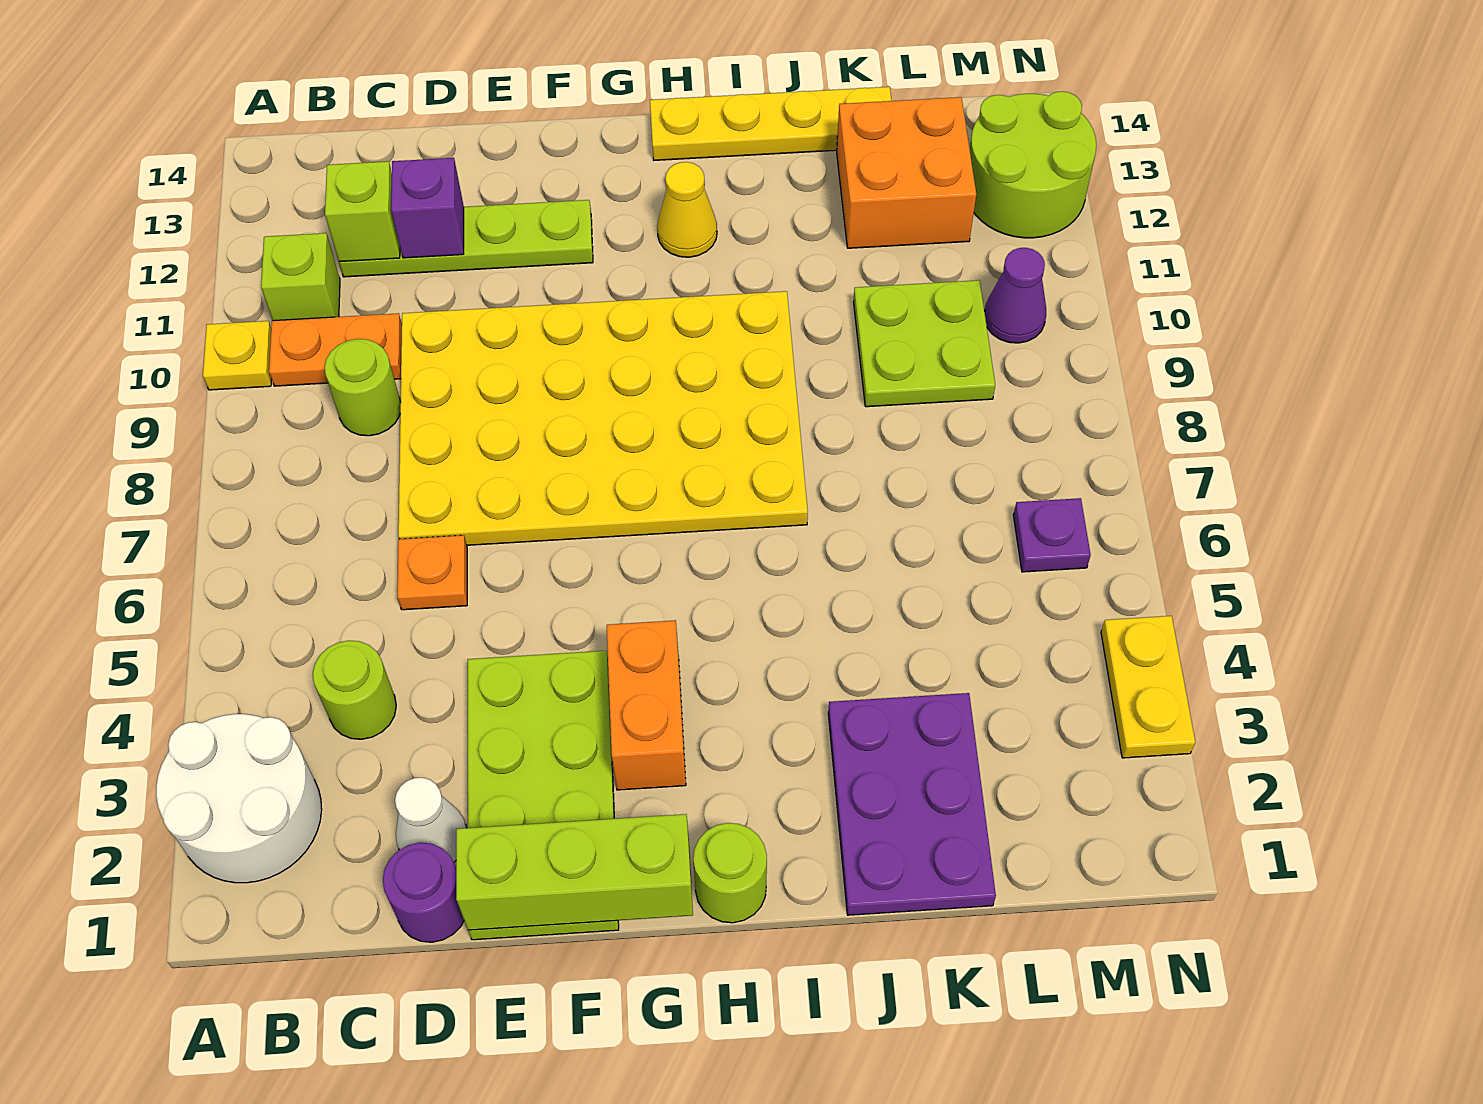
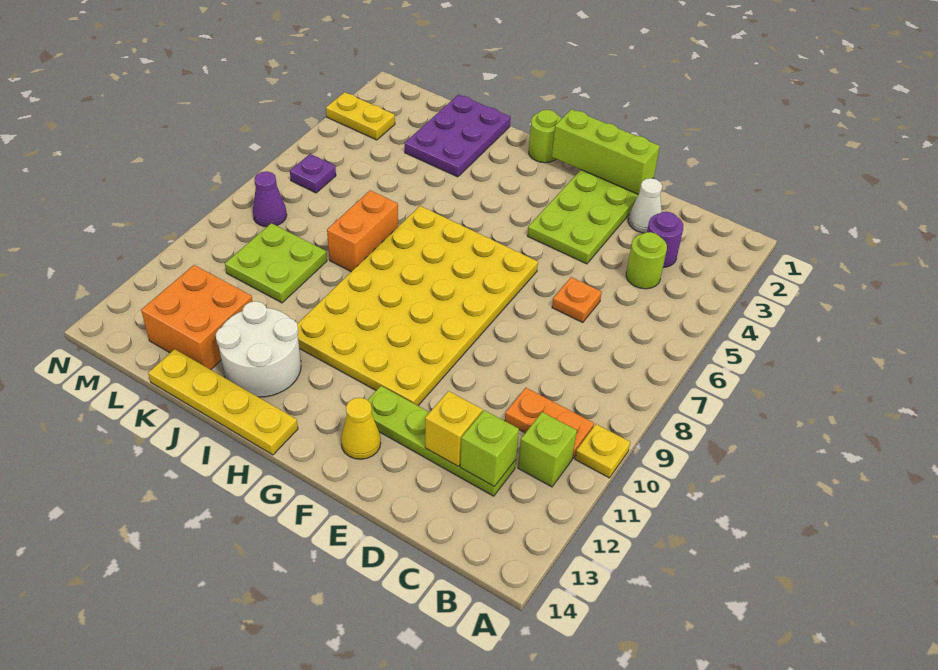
white round brick A2:B3 level 1 -> white round brick I12:J13 level 1
lime round brick C9 level 1 -> none
purple round brick D1 level 1 -> purple round brick C3 level 1
yellow plate D7:I10 level 1 -> yellow plate F6:I11 level 1
purple brick D12 level 2 -> yellow brick D12 level 2
orange brick G3:G4 level 1 -> orange brick J7:J8 level 1
yellow cone H12 level 1 -> yellow cone F13 level 1
purple cone M10 level 1 -> purple cone M8 level 1
lime round brick M12:N13 level 1 -> none
yellow plate N3:N4 level 1 -> yellow plate M3:N3 level 1

